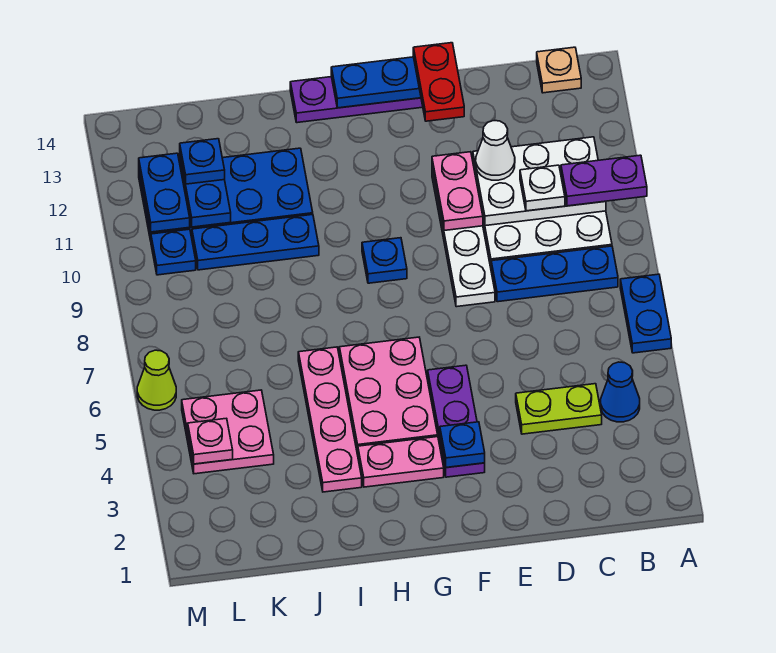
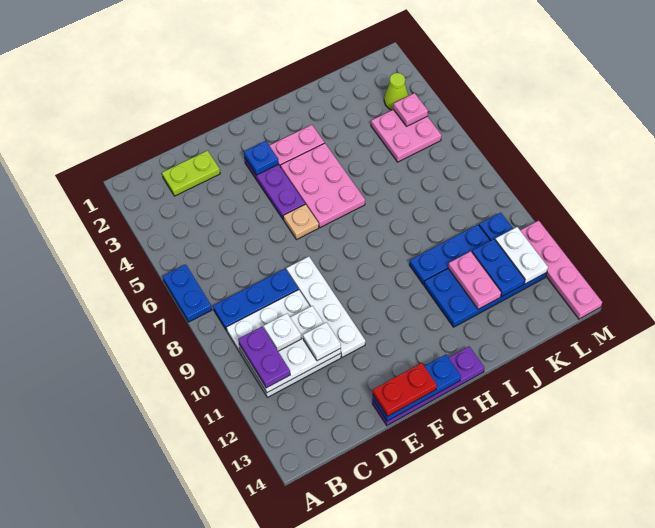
purple plate A10:B10 level 3 -> purple plate B10:B11 level 3
blue cone B4 level 1 -> none
tan plate B14 level 1 -> tan plate F6 level 1
lime plate C4:D4 level 1 -> lime plate C2:D2 level 1
white cone D11 level 3 -> white plate D11 level 3
pink plate E10:E11 level 2 -> pink plate J11:J12 level 2
red plate E13:E14 level 3 -> red plate E14:F14 level 3
blue plate G9 level 1 -> none
pink plate I3:I6 level 1 -> pink plate M11:M14 level 1
blue plate K12 level 3 -> none
blue plate L11:L12 level 2 -> white plate L11:L12 level 2
lime cone M6 level 1 -> lime cone L3 level 1

